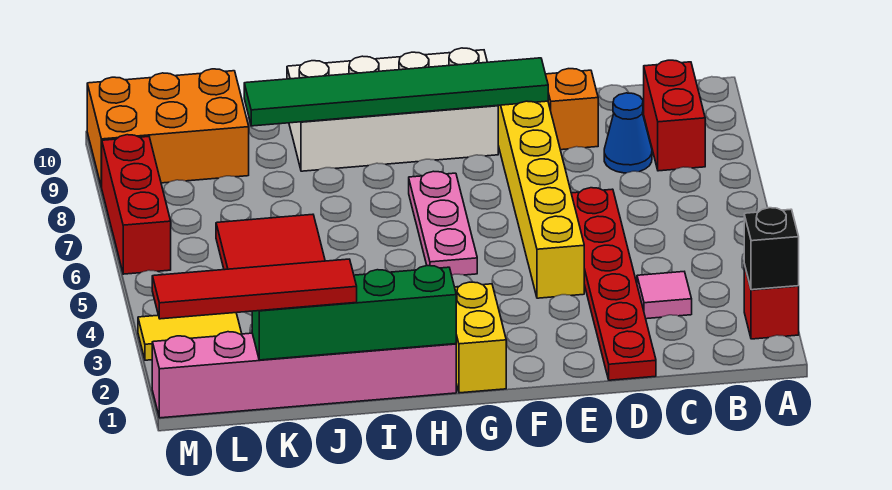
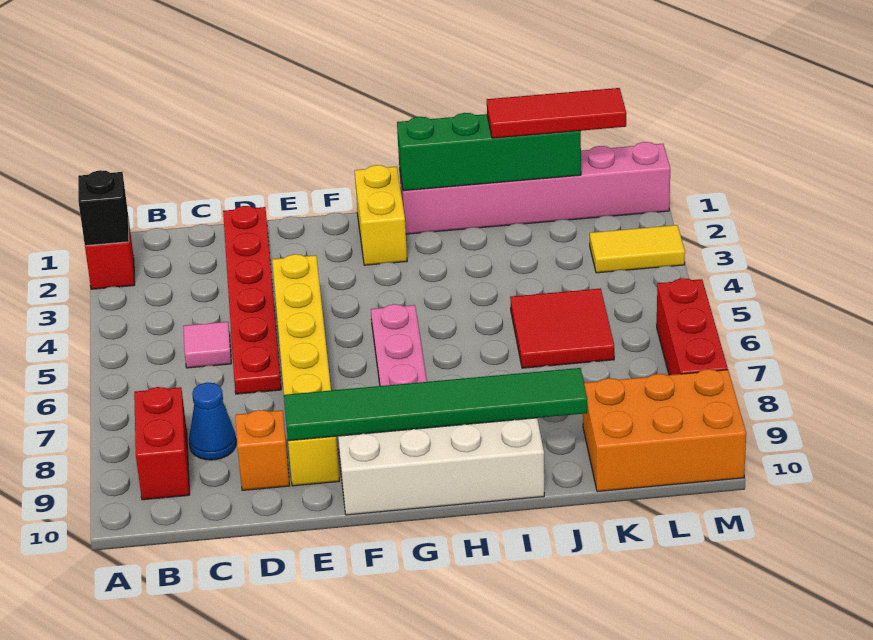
pink tile C3 level 1 -> pink tile C5 level 1
red tile J1:M1 level 3 -> red tile J1:L1 level 3

